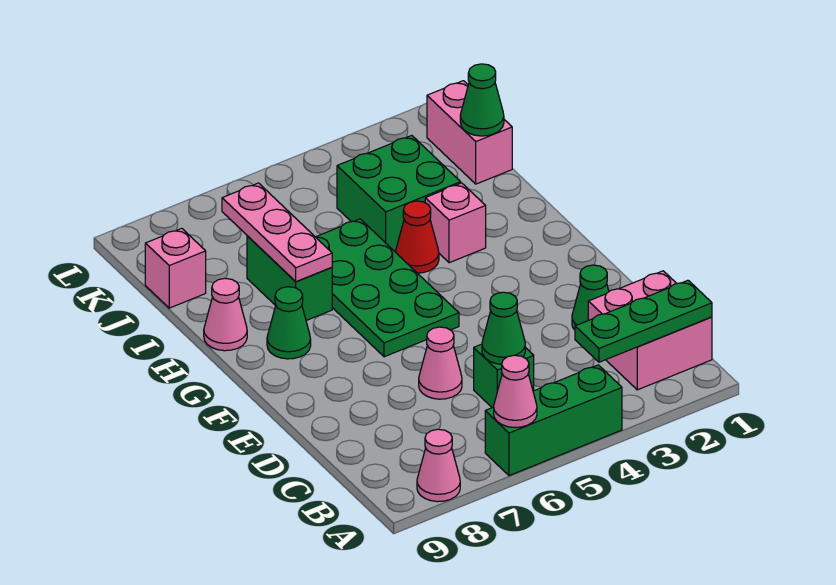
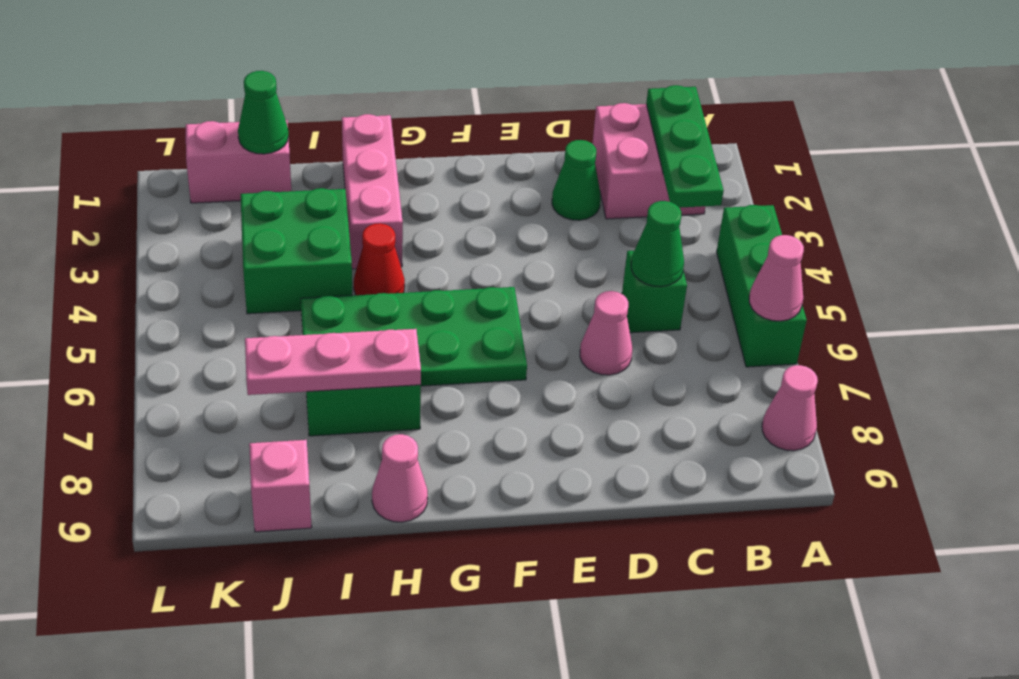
green cone G8 level 1 -> none
pink brick H3 level 1 -> pink brick H1:H3 level 1

